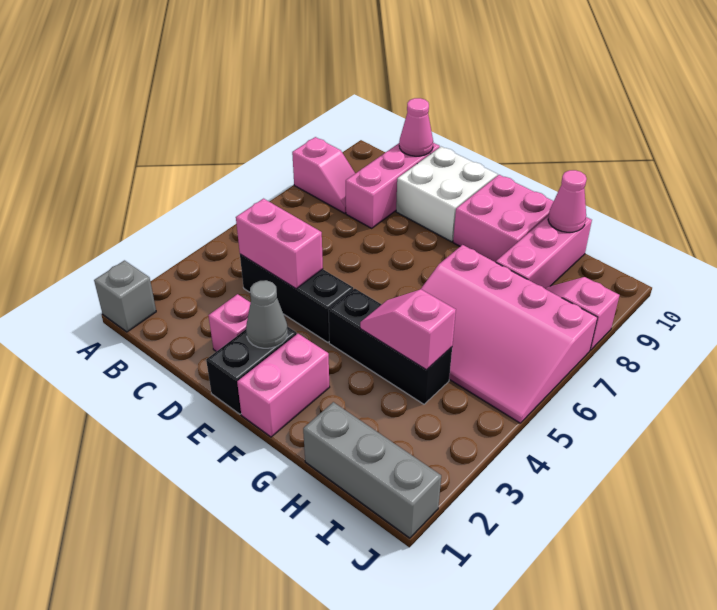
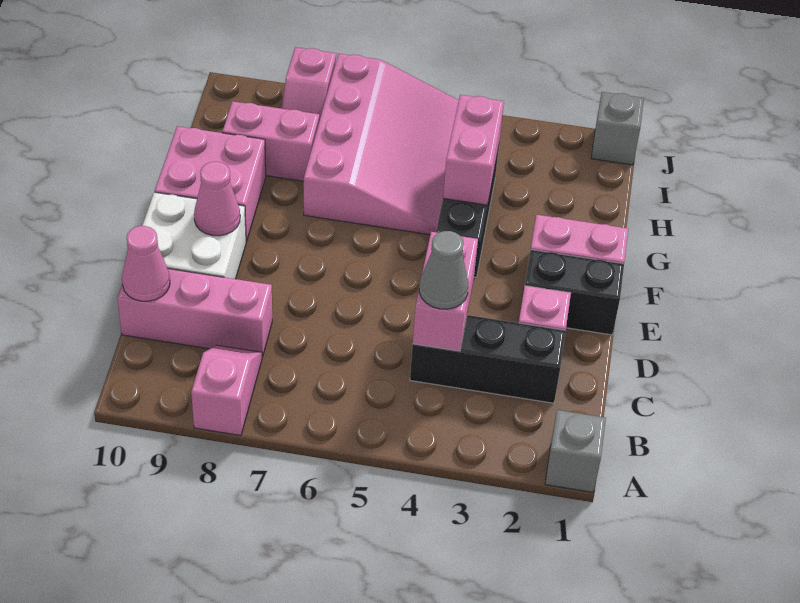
black brick C4:E4 level 1 -> black brick C2:C4 level 1
grey cone E2 level 2 -> grey cone C4 level 3
pink slope G4:H4 level 2 top H -> pink brick G4:H4 level 2
grey brick H1:J1 level 1 -> grey brick J1 level 1
pink brick H8:H10 level 1 -> pink brick H8:H9 level 1
pink cone H10 level 2 -> pink cone E9 level 2

